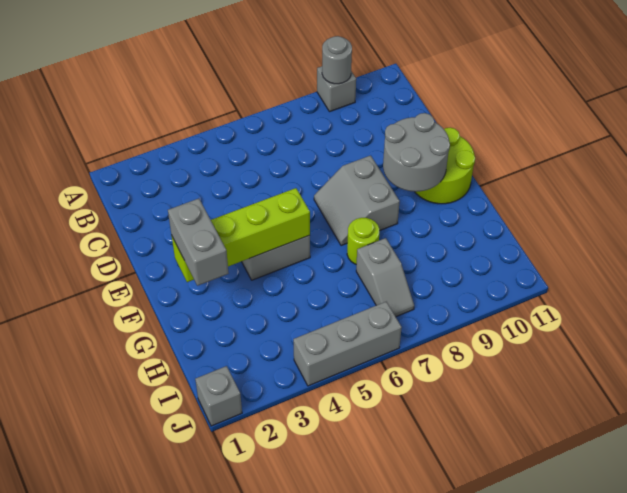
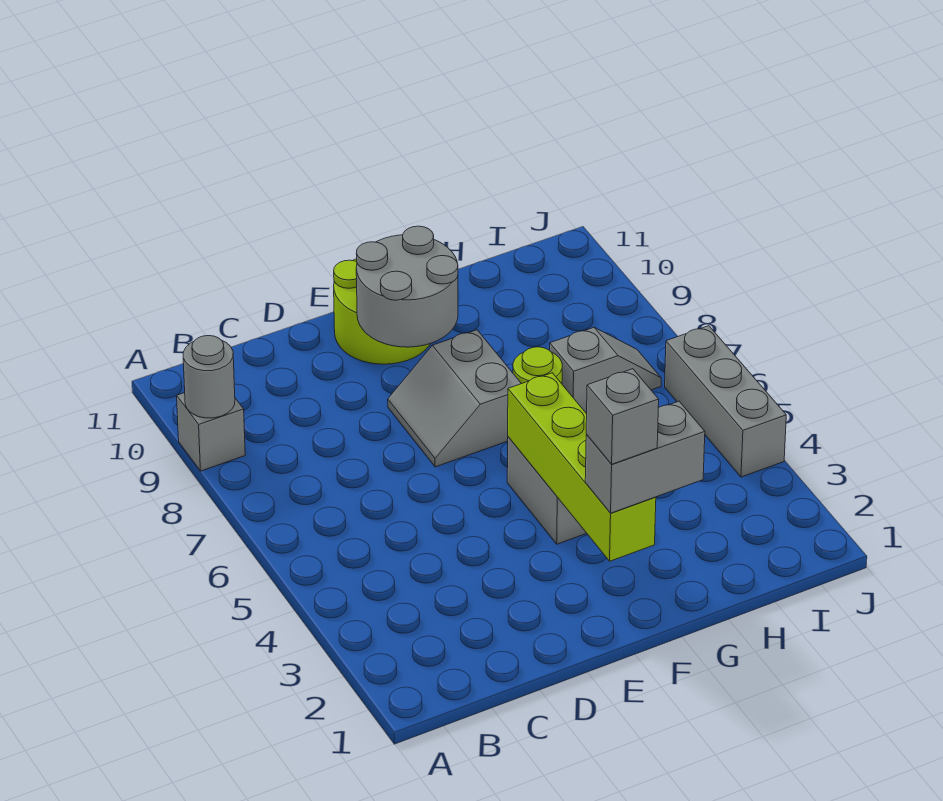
grey slope E7:F8 level 1 top 8 -> grey slope E7:F8 level 1 top F
grey brick J1 level 1 -> grey brick F2 level 4

